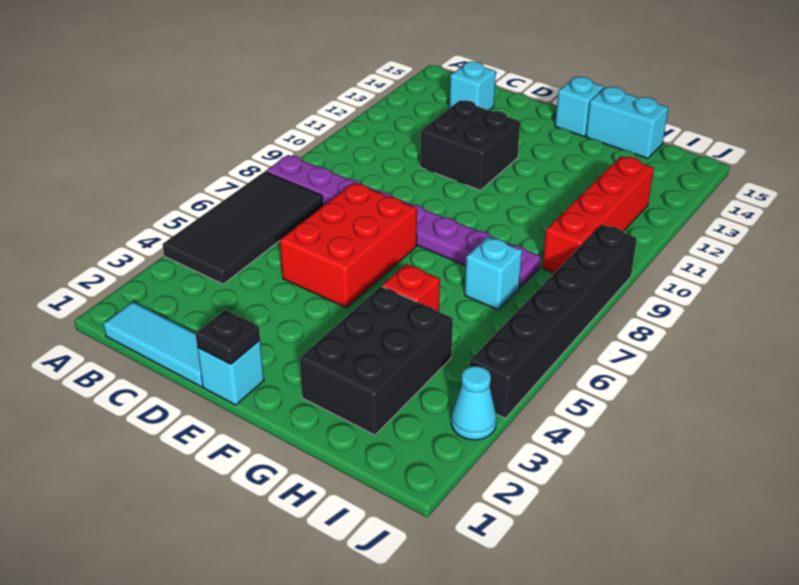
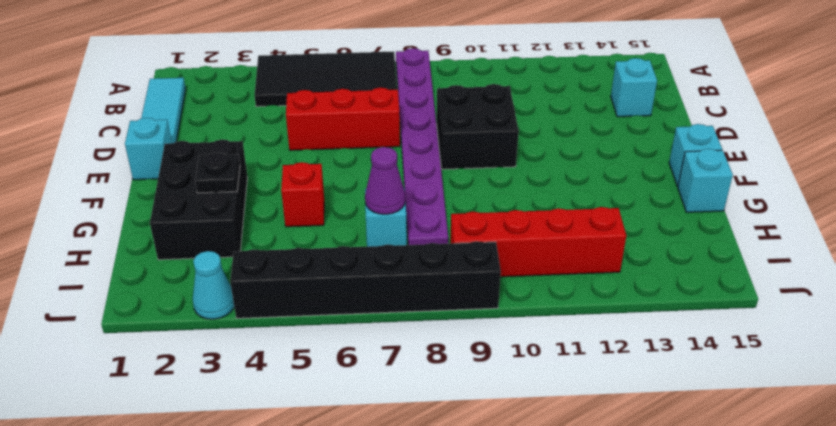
red brick D5:E7 level 1 -> red brick D5:D7 level 1
black brick D11:E12 level 1 -> black brick D9:E10 level 1
black plate E1 level 2 -> black plate G3 level 2
black brick G2:H4 level 1 -> black brick F2:H3 level 1
cyan brick G15:H15 level 1 -> cyan brick G15 level 1
none -> purple cone H7 level 2

